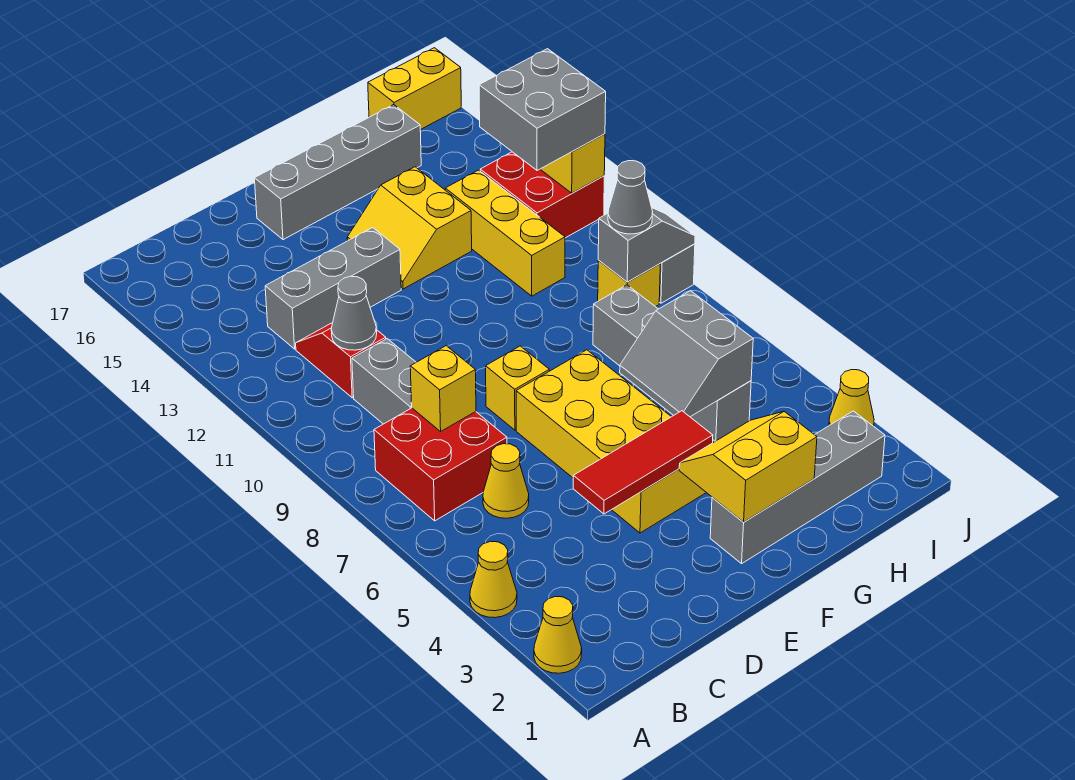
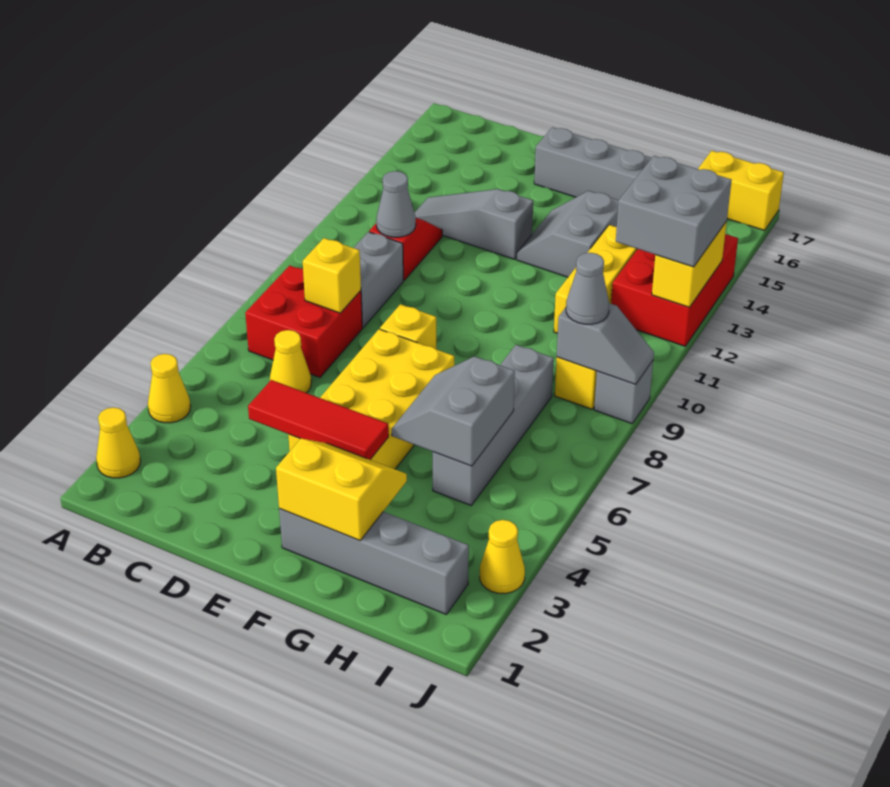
grey brick C13:E13 level 1 -> grey slope C13:E13 level 1 top E
yellow slope F13:G14 level 1 top G -> grey slope F13:G14 level 1 top G
red brick I12:J13 level 1 -> red brick I12:J14 level 1

